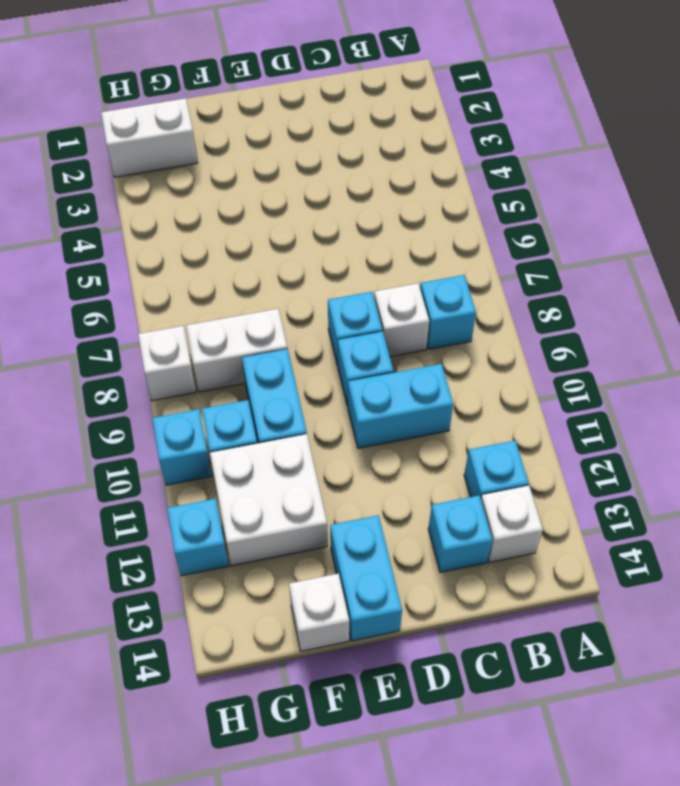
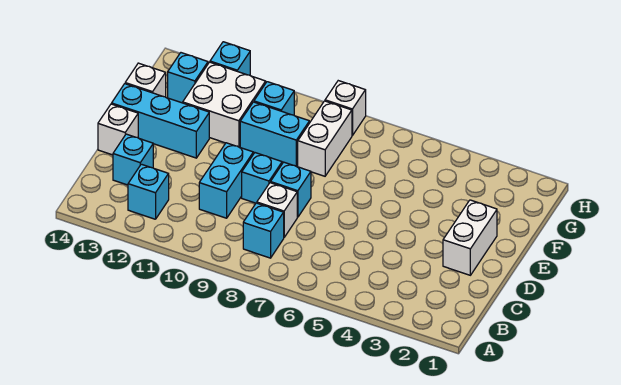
white brick B13 level 1 -> white brick D14 level 1
cyan brick E13:E14 level 1 -> cyan brick E12:E14 level 1
white brick G2:H2 level 1 -> white brick D2:E2 level 1
cyan brick H10 level 1 -> cyan brick G13 level 1

